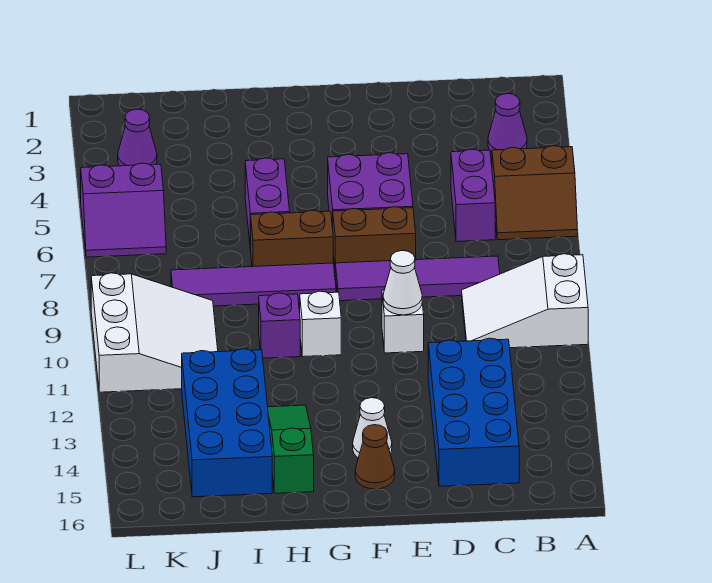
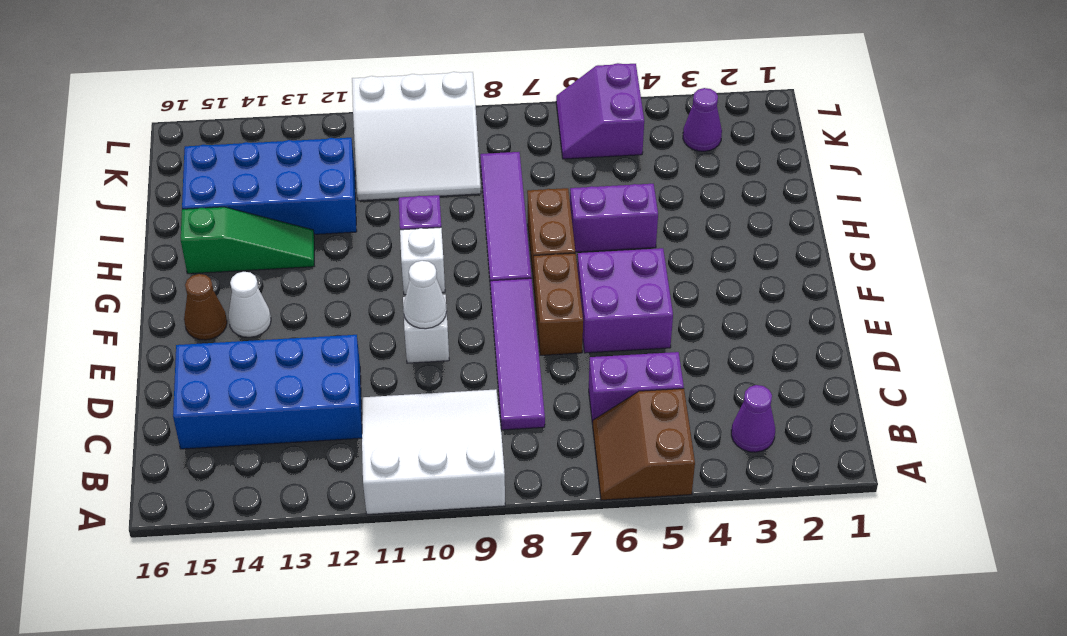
white slope A9:C10 level 1 top A -> white slope A9:C11 level 1 top A

